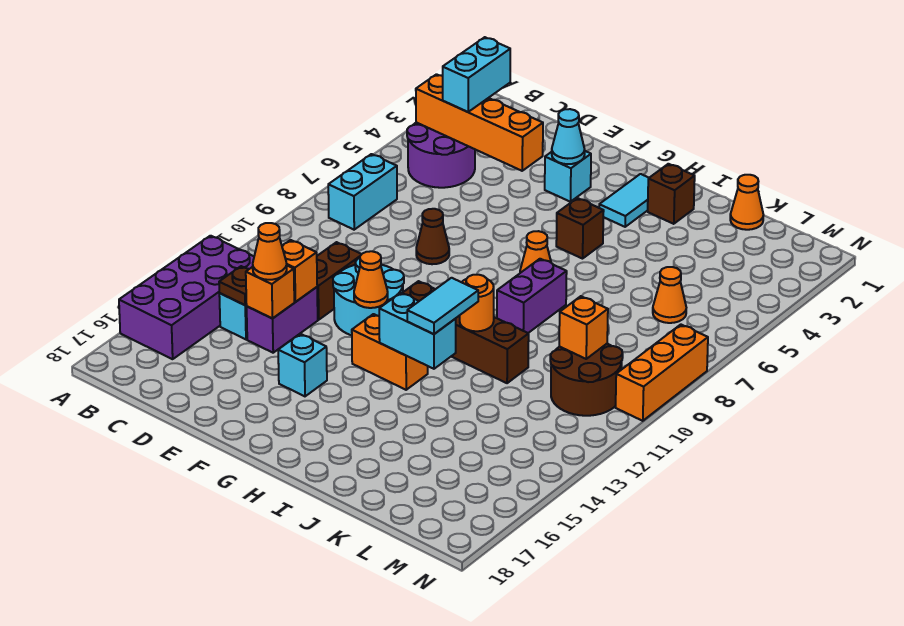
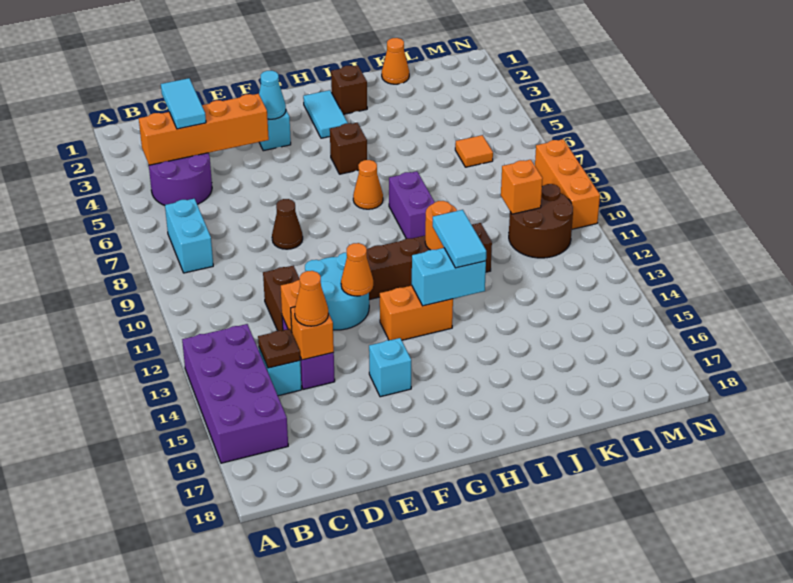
cyan brick C3:C4 level 3 -> cyan tile C3:C4 level 3
orange cone L6 level 1 -> orange tile L6 level 1

